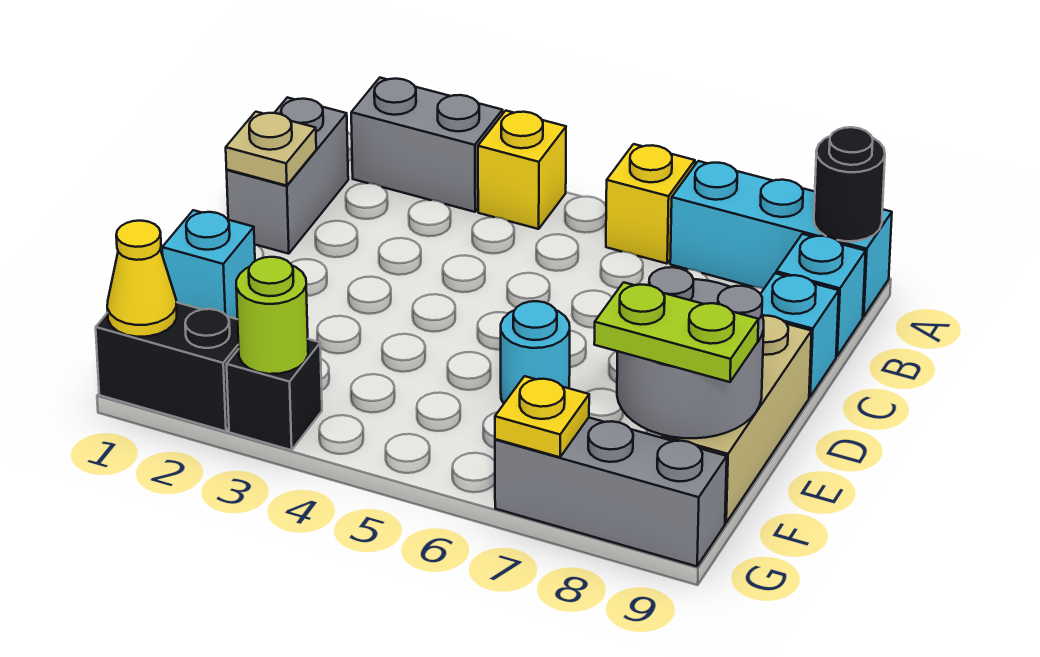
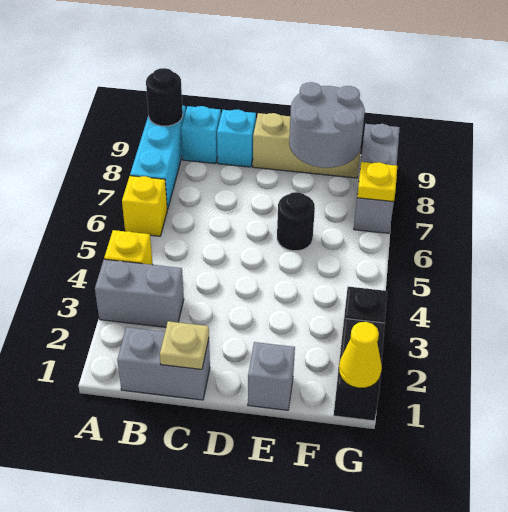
grey brick A2:A3 level 1 -> grey brick A3:B3 level 1
cyan brick E1 level 1 -> grey brick E1 level 1
cyan round brick E6 level 1 -> black round brick E6 level 1
lime plate F8:F9 level 3 -> none
lime round brick G3 level 2 -> none

